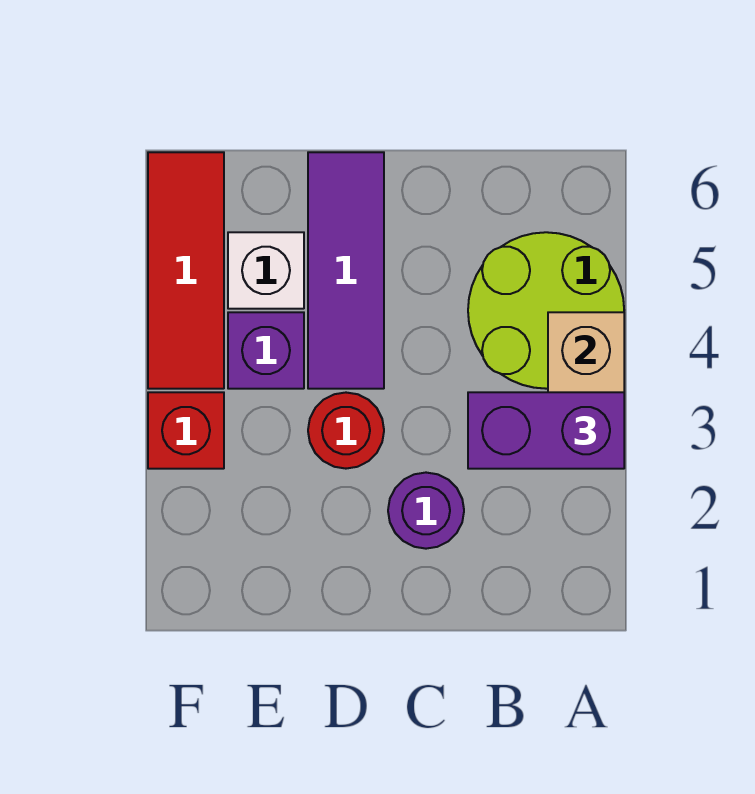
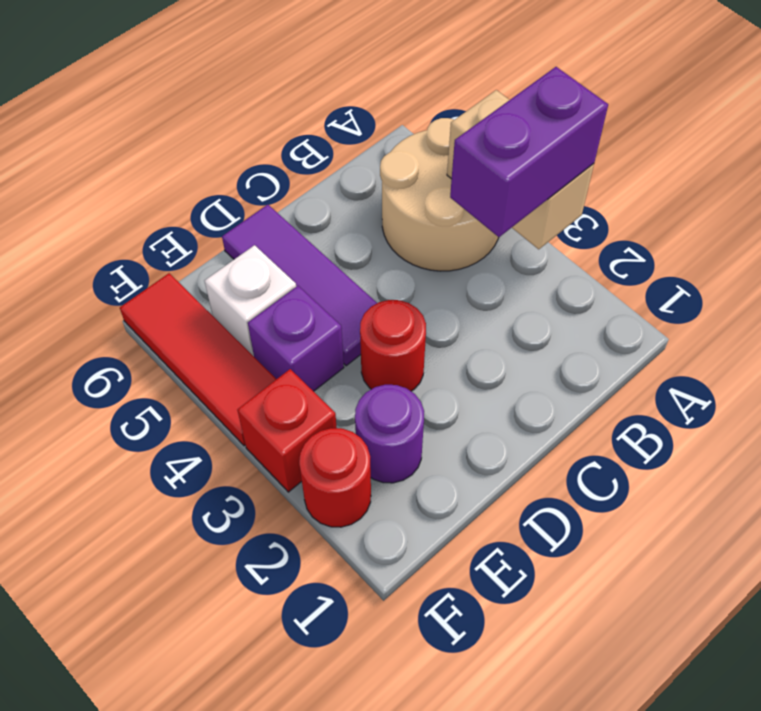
lime round brick A4:B5 level 1 -> tan round brick A4:B5 level 1
purple round brick C2 level 1 -> purple round brick E2 level 1
none -> red round brick F2 level 1

